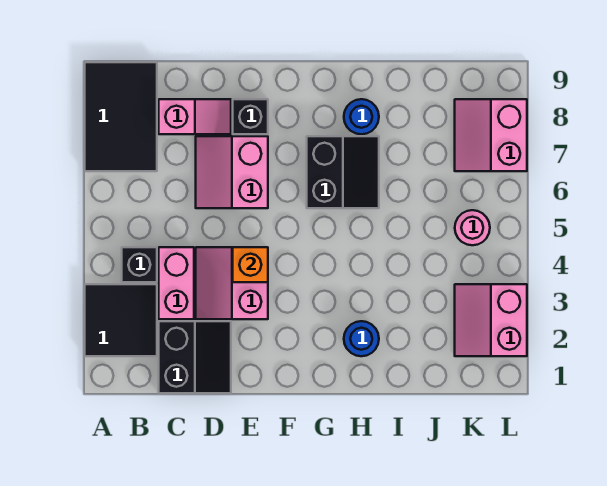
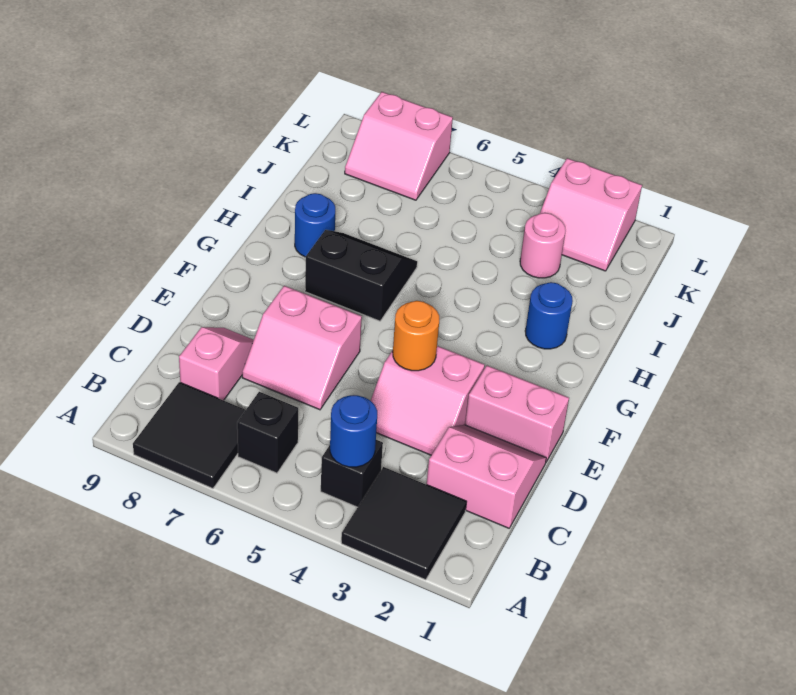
black tile A7:B9 level 1 -> black tile A7:B8 level 1
none -> blue round brick B4 level 2
black slope C1:D2 level 1 top C -> pink slope C1:D2 level 1 top C
pink brick C3:C4 level 1 -> pink brick E1:E2 level 1
orange brick E4 level 2 -> orange round brick E4 level 2
black brick E8 level 1 -> black brick B6 level 1
pink round brick K5 level 1 -> pink round brick J3 level 1

